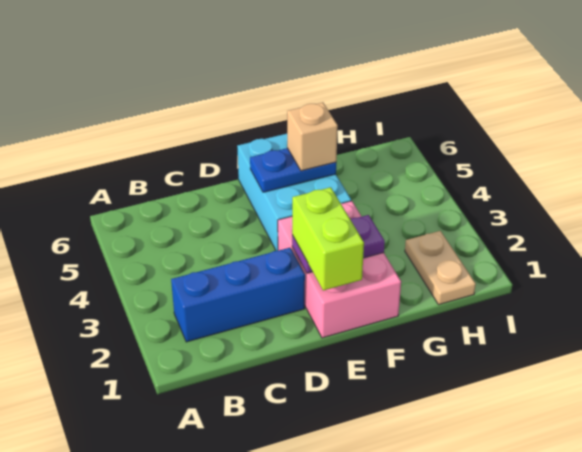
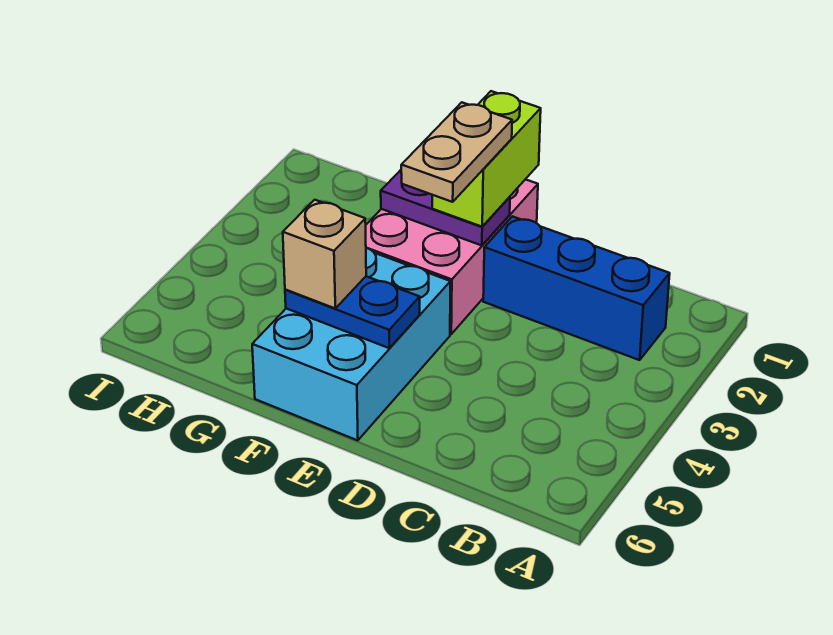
tan plate H1:H2 level 1 -> tan plate E2:E3 level 4

